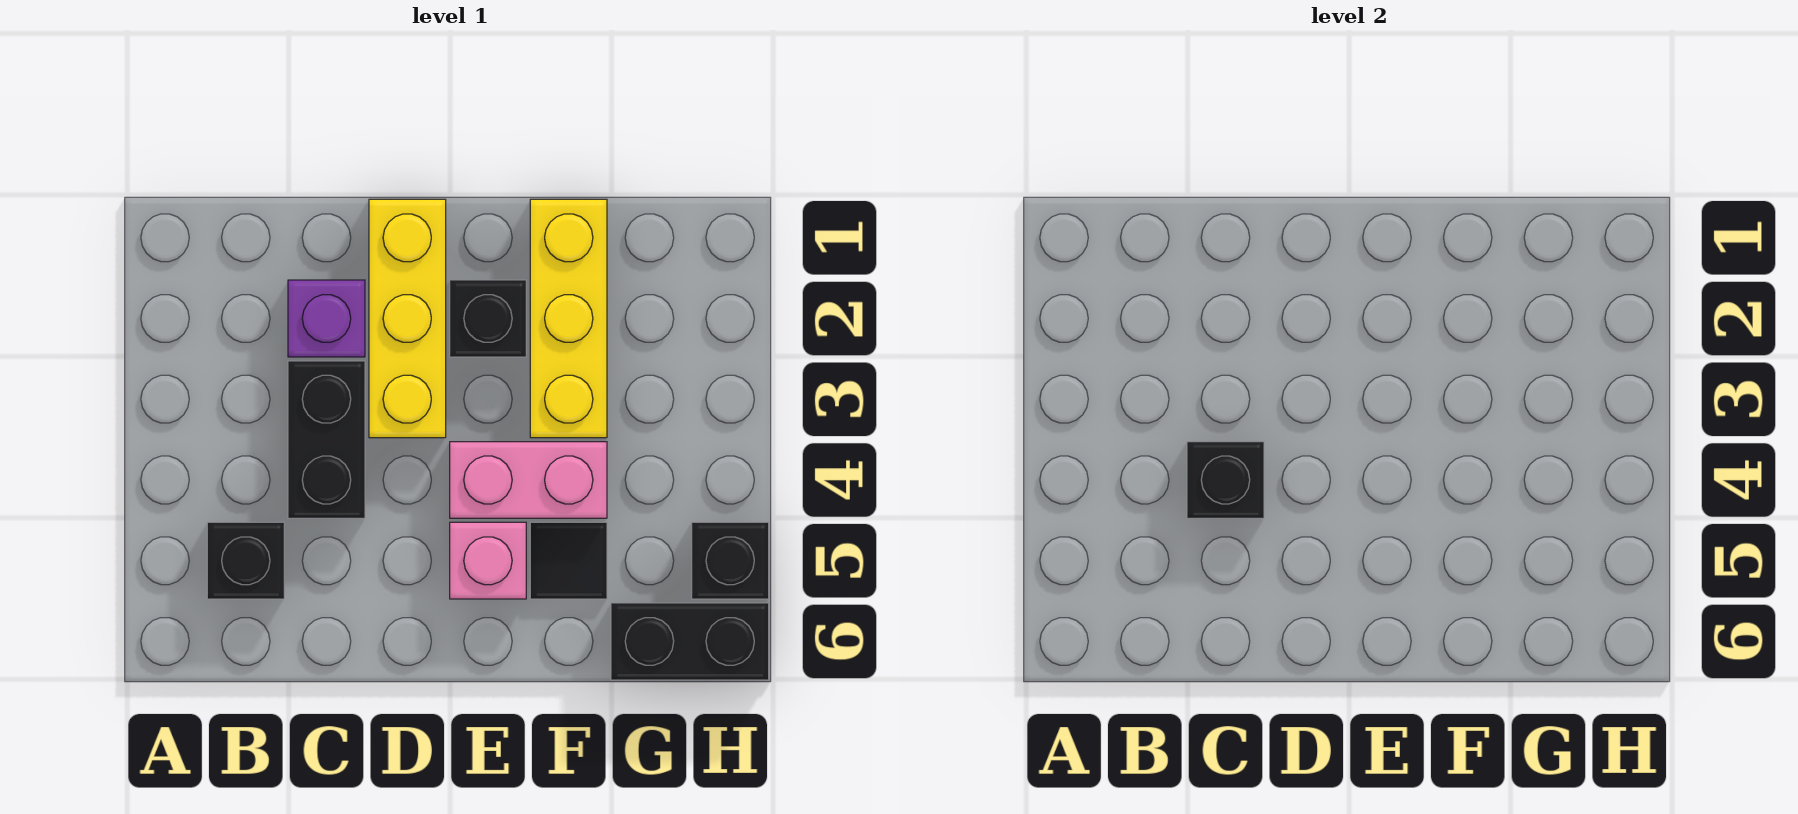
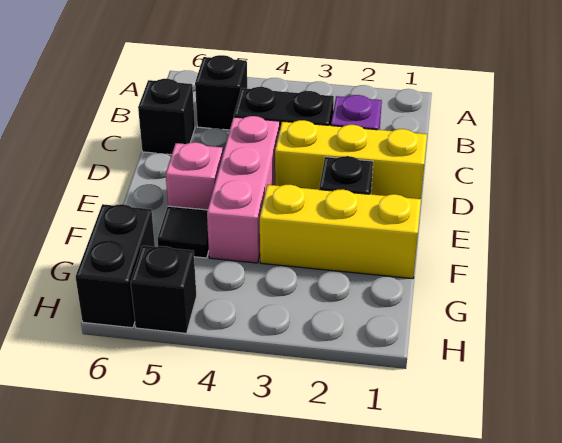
black brick C4 level 2 -> black brick C6 level 1
pink brick E4:F4 level 1 -> pink brick D4:F4 level 1

